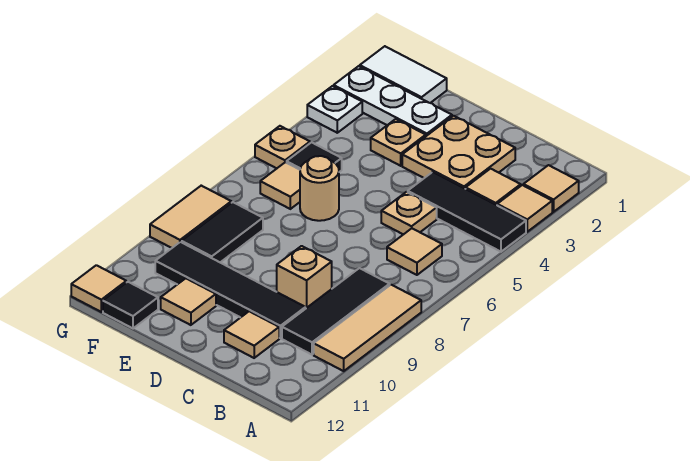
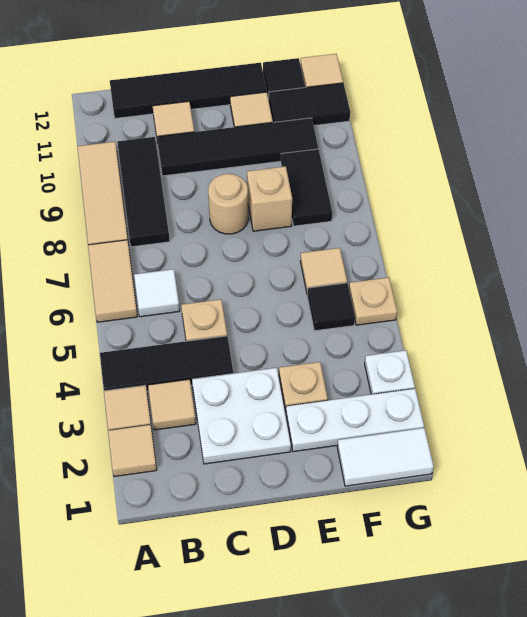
tan tile B6 level 1 -> white tile B6 level 1
none -> black tile B12:E12 level 1
tan plate C2:D3 level 1 -> white plate C2:D3 level 1
tan brick C9 level 1 -> tan brick E8 level 1
tan round brick E6 level 1 -> tan round brick D8 level 1
none -> black tile F11:G11 level 1
tan tile G8:G9 level 1 -> tan tile A6:A7 level 1

